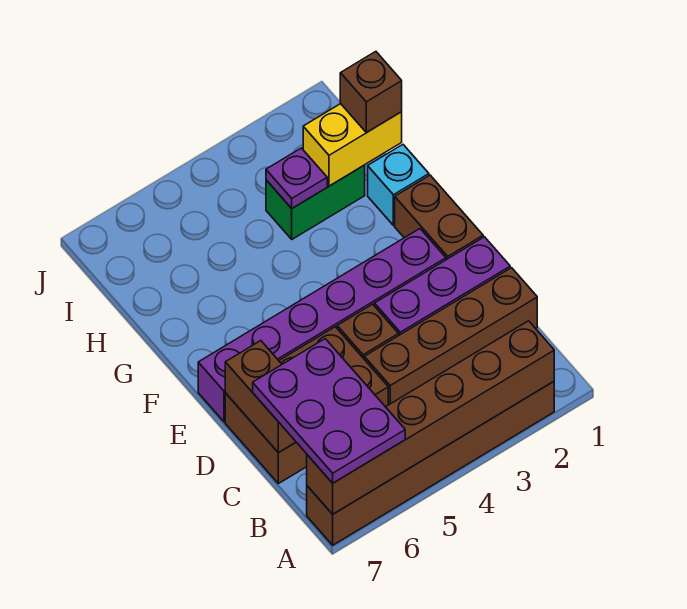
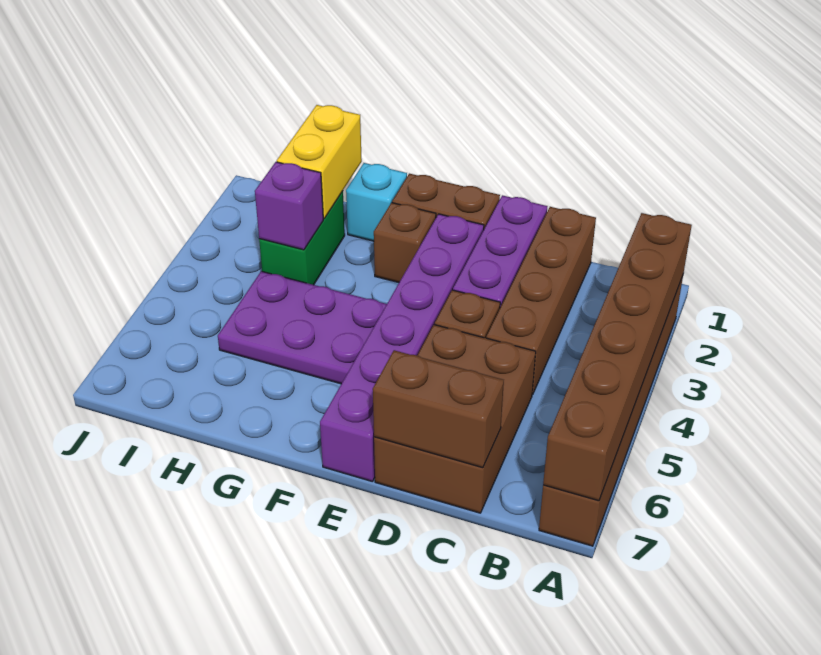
purple plate A6:C7 level 3 -> purple plate F4:H5 level 1
brown brick H1 level 3 -> brown brick F2 level 1
purple plate H3 level 2 -> purple brick H3 level 2

